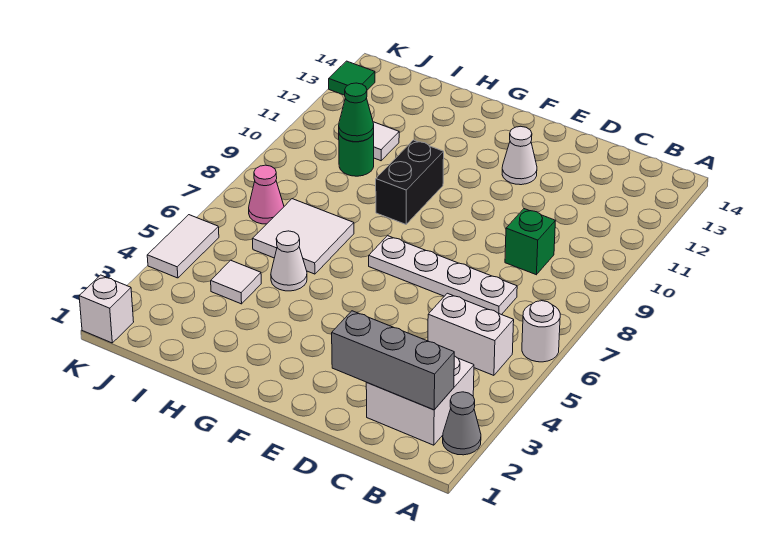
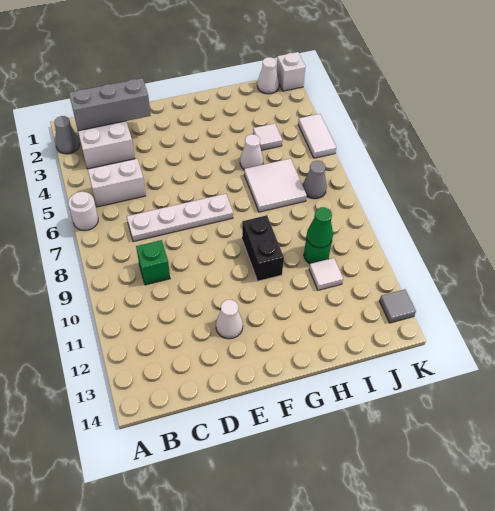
none -> white cone J1 level 1
pink cone J7 level 1 -> grey cone J7 level 1
green tile K13 level 1 -> grey tile K13 level 1

